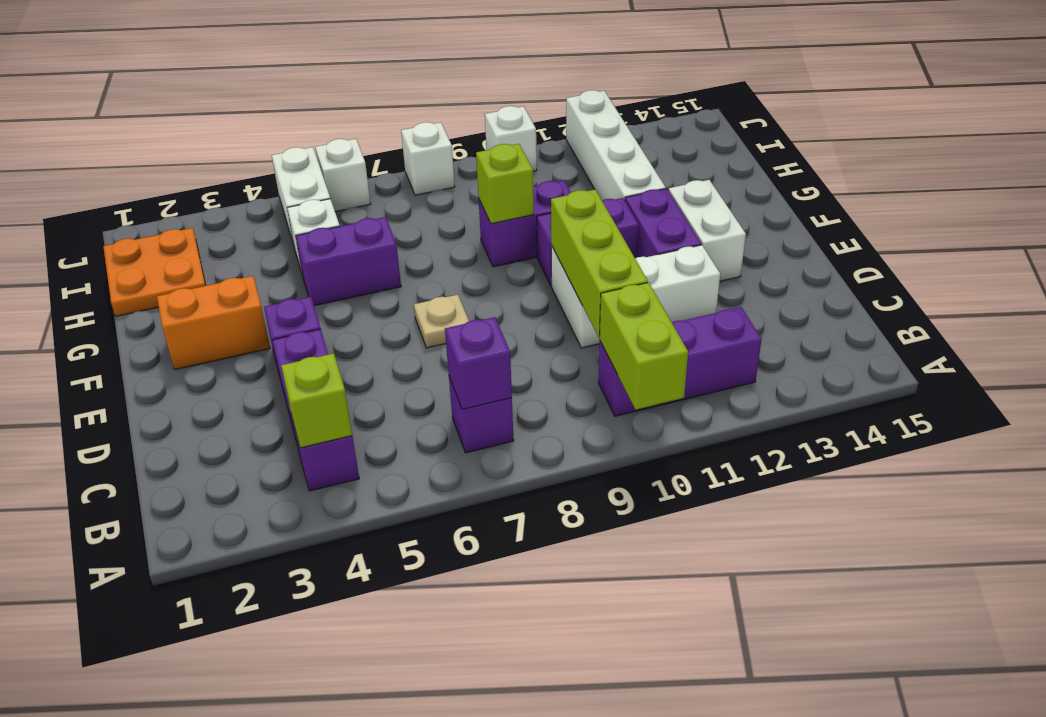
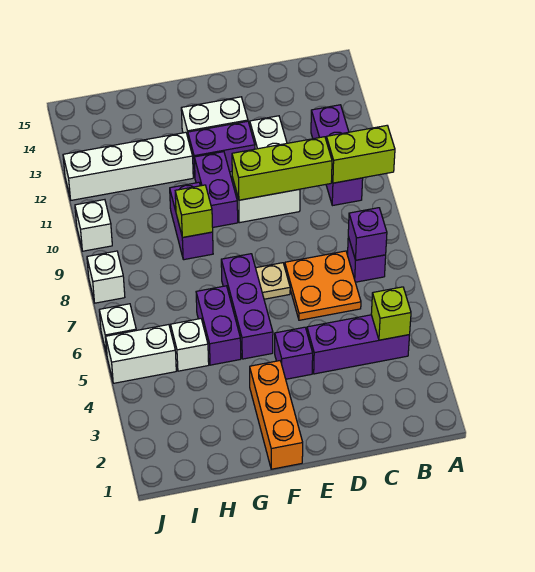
orange brick F2:F3 level 1 -> orange brick F1:F3 level 1
none -> purple brick F5:F7 level 1
orange plate H1:I2 level 1 -> orange plate C6:D7 level 1

